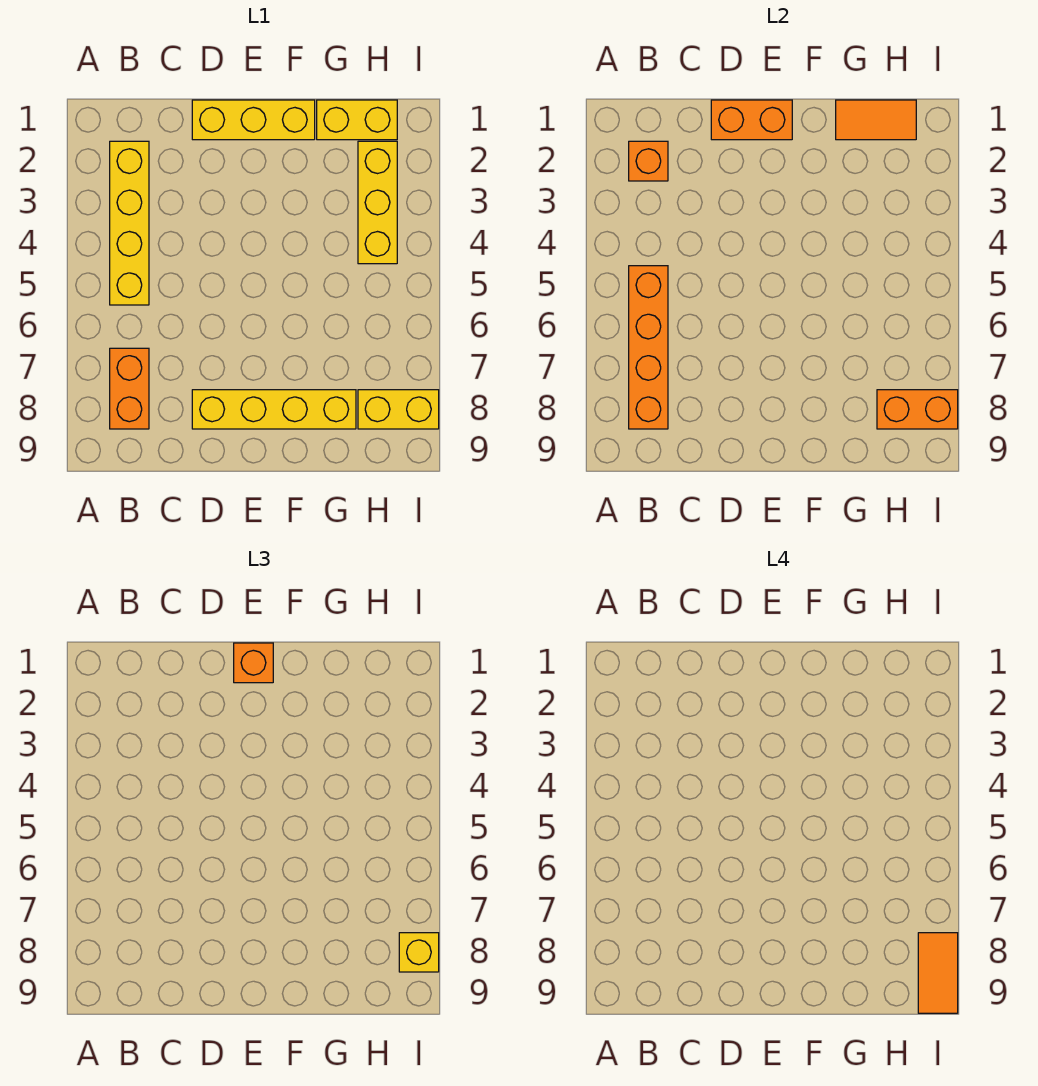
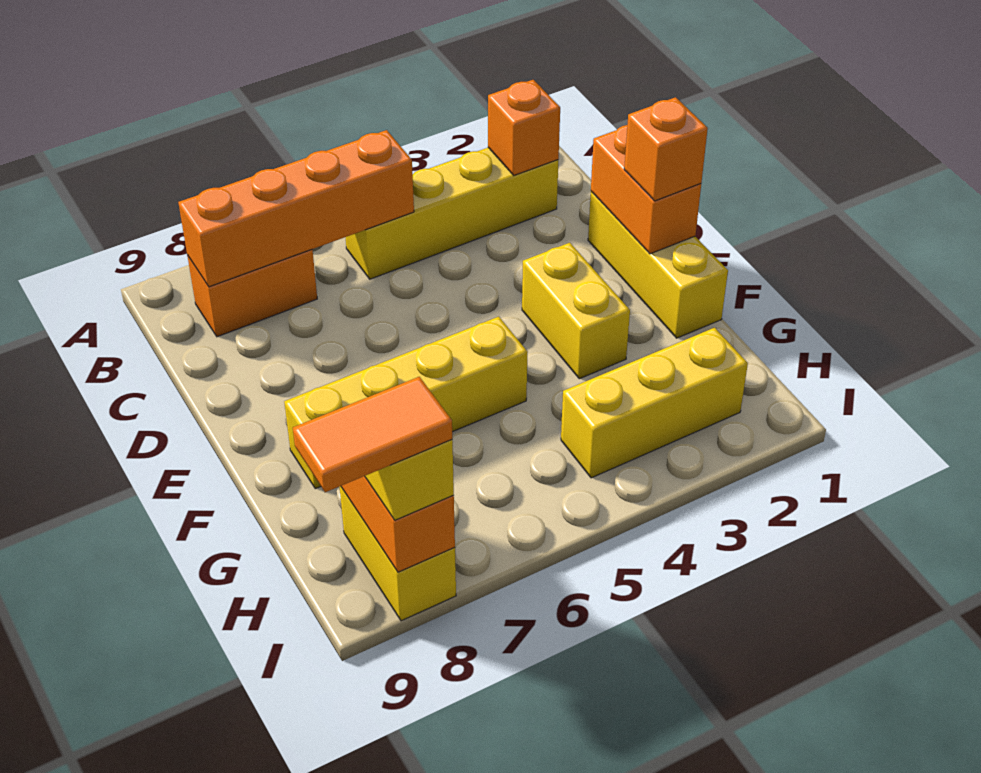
yellow brick D8:G8 level 1 -> yellow brick F5:F8 level 1
yellow brick G1:H1 level 1 -> yellow brick E3:F3 level 1
orange tile G1:H1 level 2 -> none

